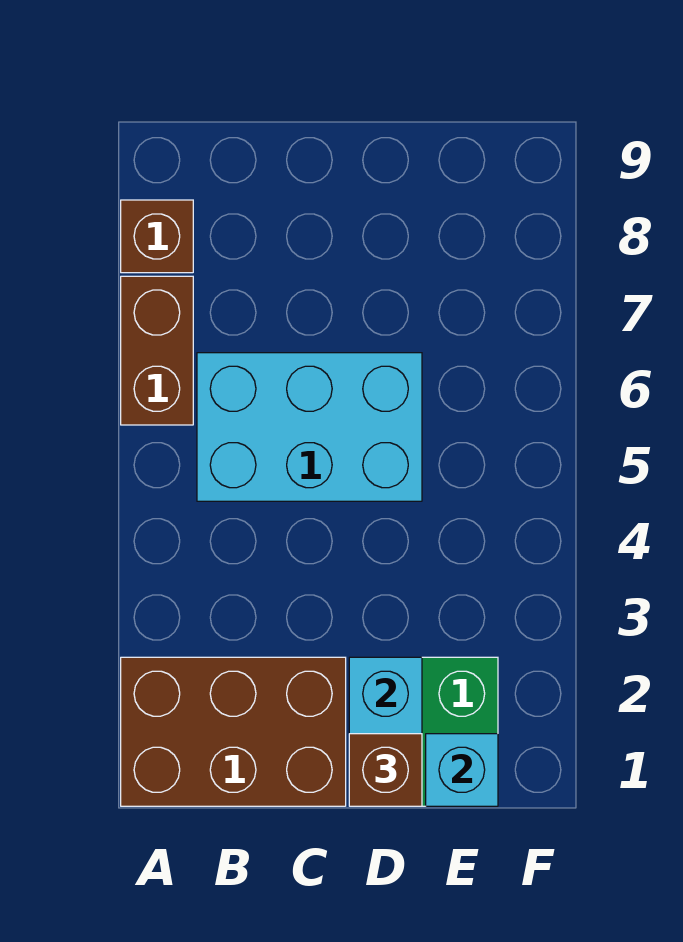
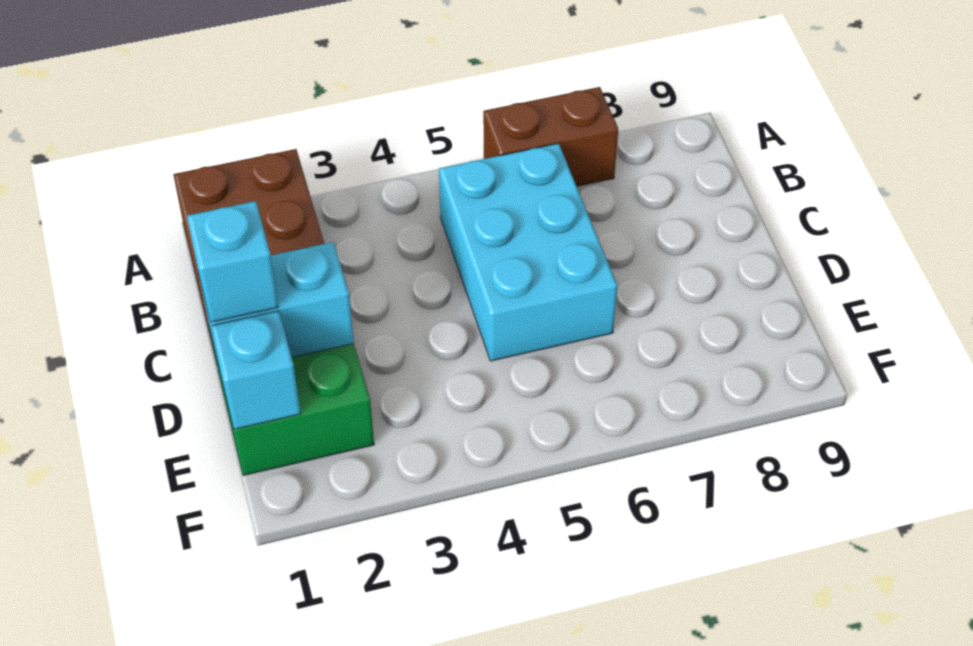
brown brick A8 level 1 -> none
brown brick D1 level 3 -> cyan brick D1 level 3

